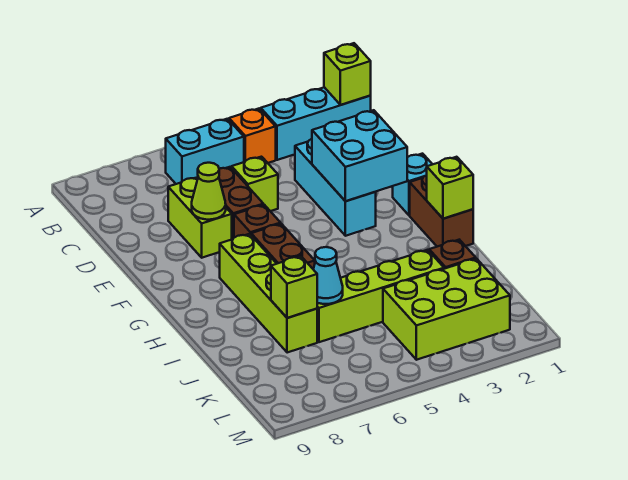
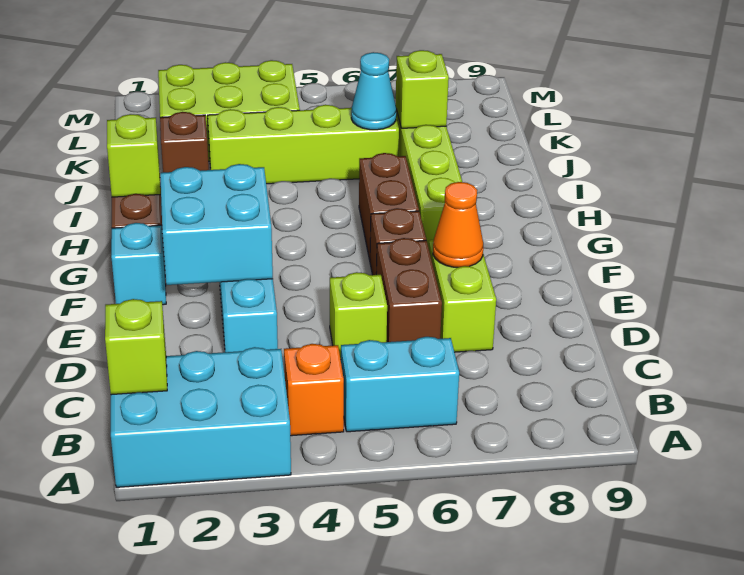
cyan brick B1:B3 level 1 -> cyan brick A1:B3 level 1
lime cone E7 level 2 -> orange cone E7 level 2

